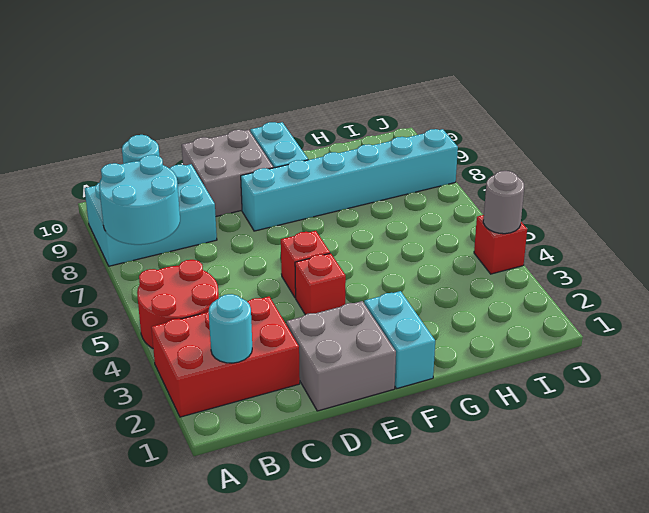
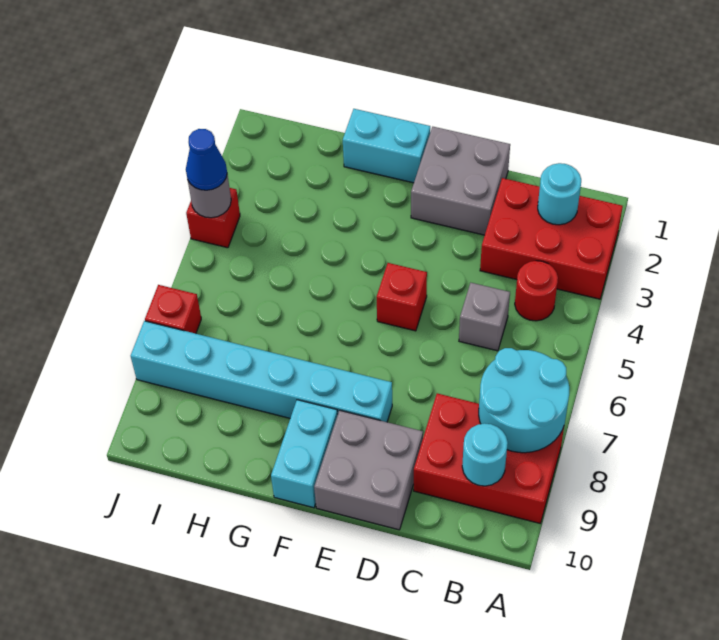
red round brick A4:B5 level 1 -> red round brick B4 level 1
cyan brick A8:C9 level 1 -> red brick A8:C9 level 1
none -> grey brick C5 level 1
red brick E4 level 1 -> red brick J7 level 1
cyan brick F1:F2 level 1 -> cyan brick F1:G1 level 1
none -> blue cone J4 level 3

